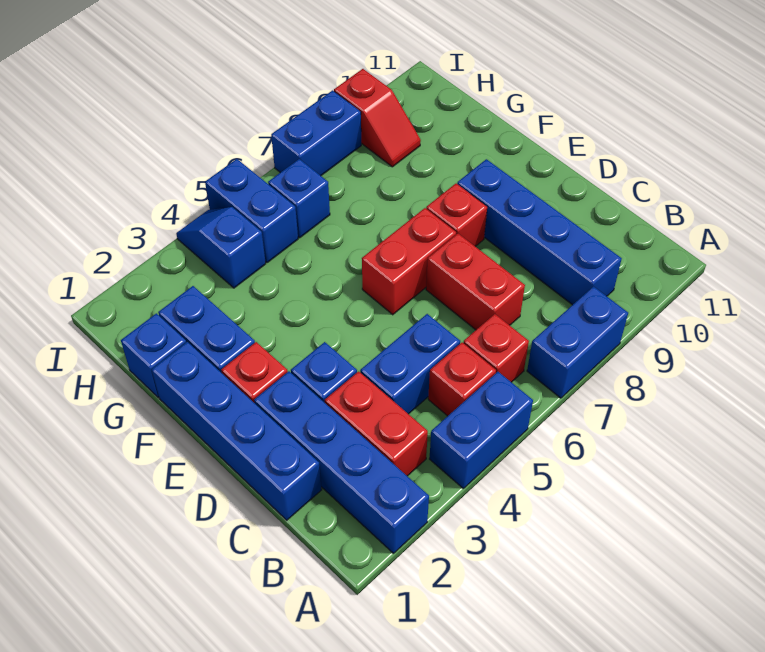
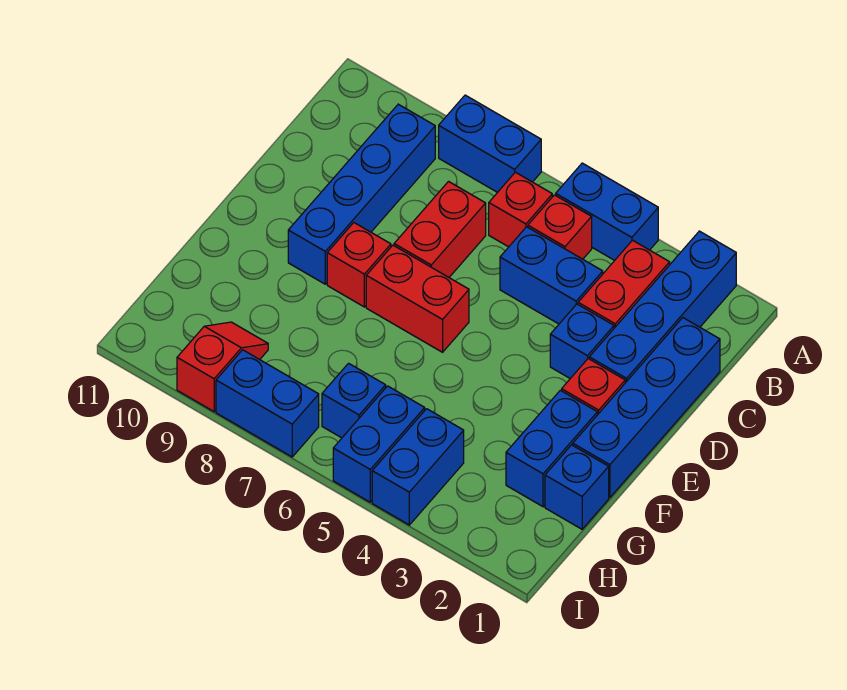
blue slope H4:I4 level 1 top H -> blue brick H4:I4 level 1

